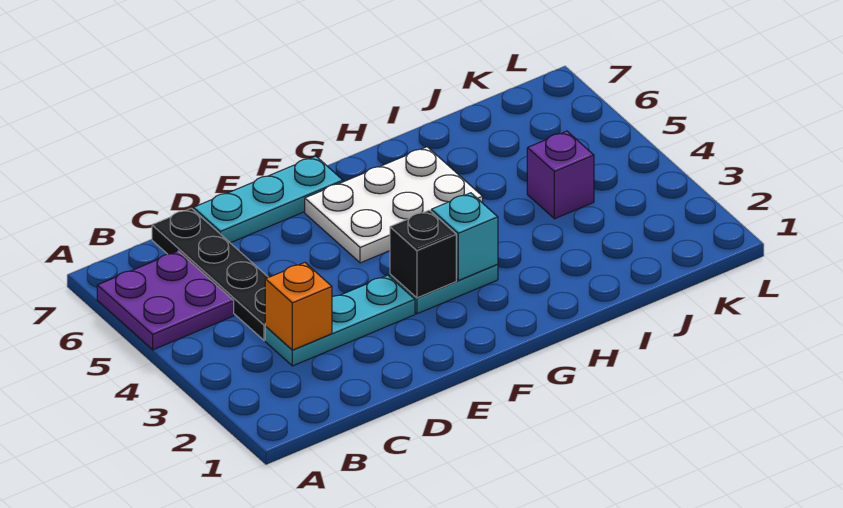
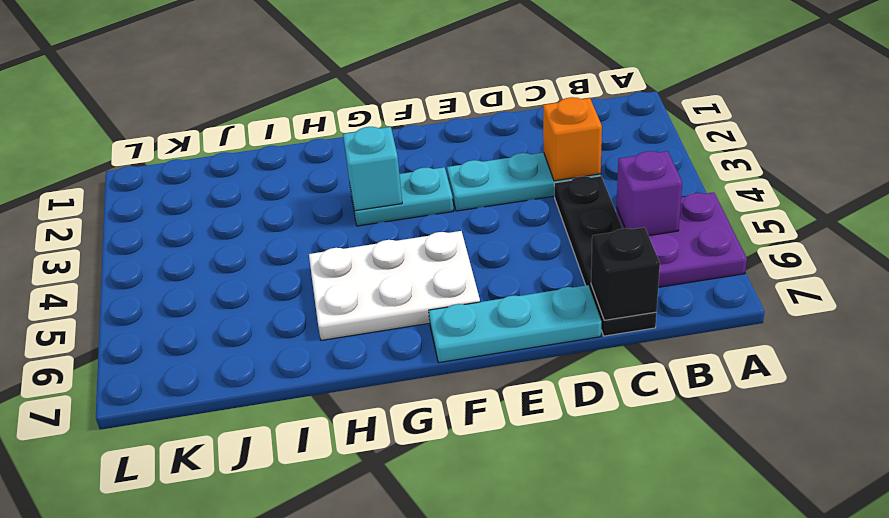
black brick F3 level 2 -> black brick C7 level 2
purple brick J4 level 1 -> purple brick B5 level 2

